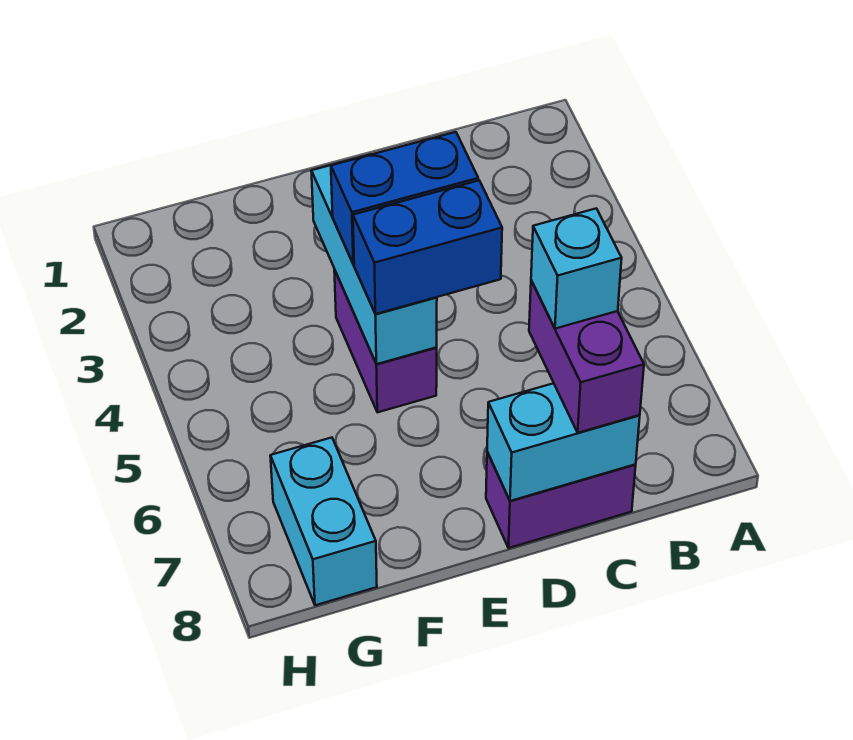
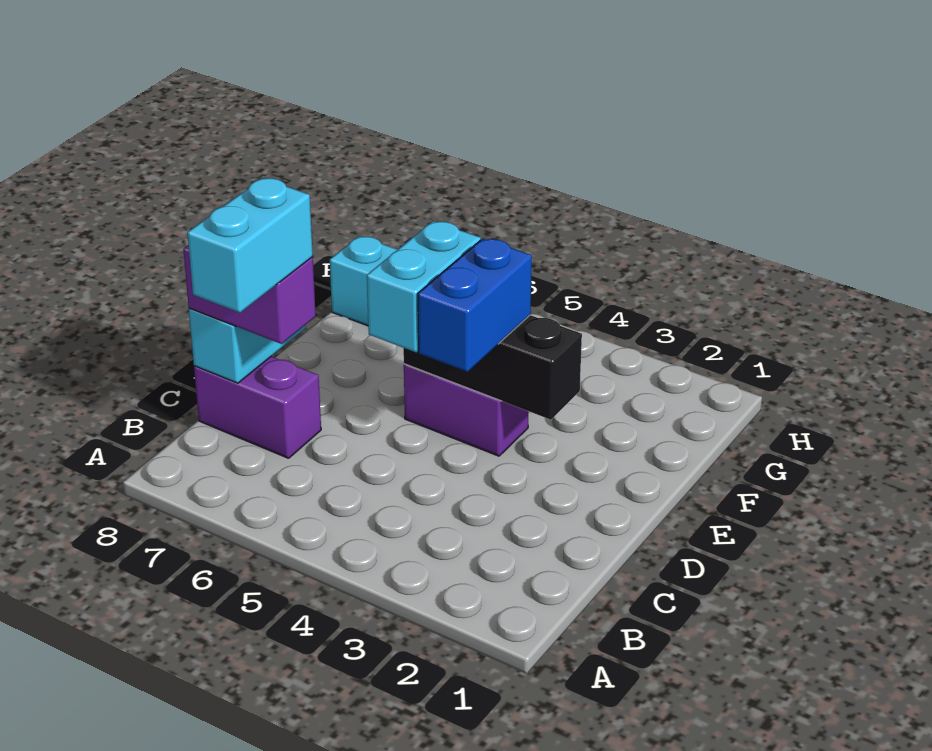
cyan brick C7 level 4 -> cyan brick B7:C7 level 4
purple brick C8:D8 level 1 -> purple brick C7:C8 level 1
blue brick D5:E5 level 3 -> cyan brick D5:E5 level 3
cyan brick E3:E5 level 2 -> black brick E3:E5 level 2

